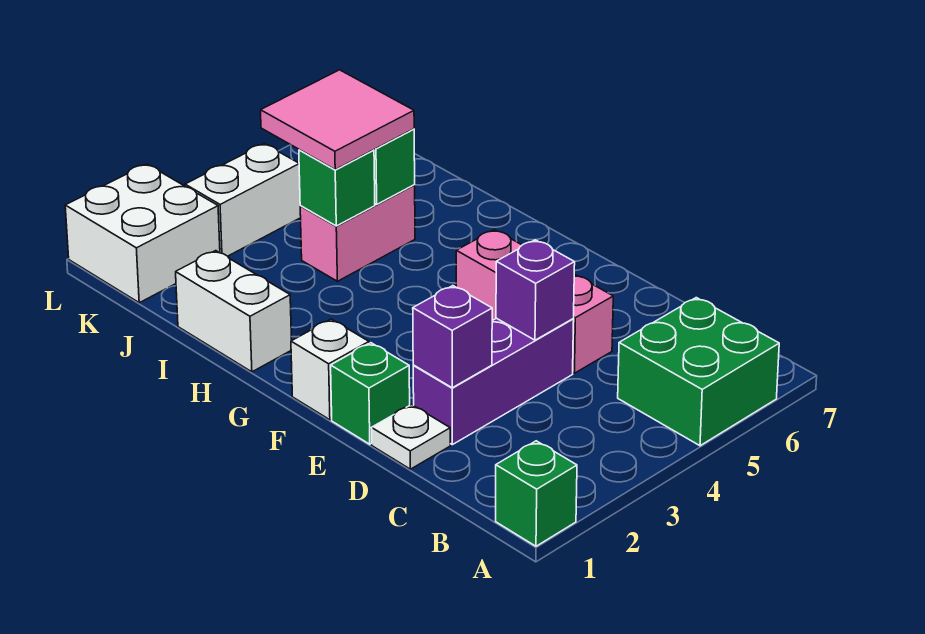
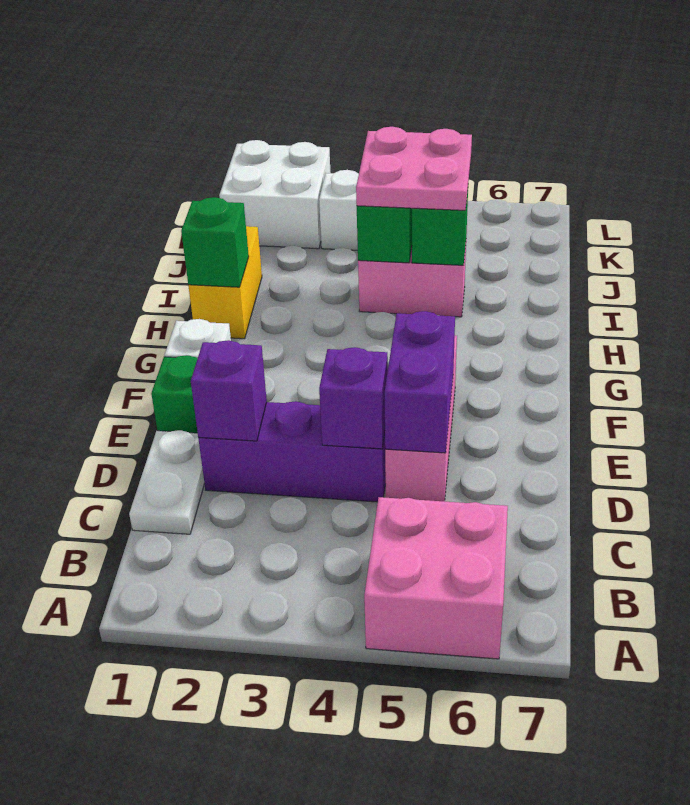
green brick A1 level 1 -> green brick H1 level 2
green brick A5:B6 level 1 -> pink brick A5:B6 level 1
white plate D1 level 1 -> white plate C1:D1 level 1
none -> purple brick D5:E5 level 2
white brick H1:I1 level 1 -> yellow brick H1:I1 level 1
pink tile I4:J5 level 3 -> pink plate I4:J5 level 3

